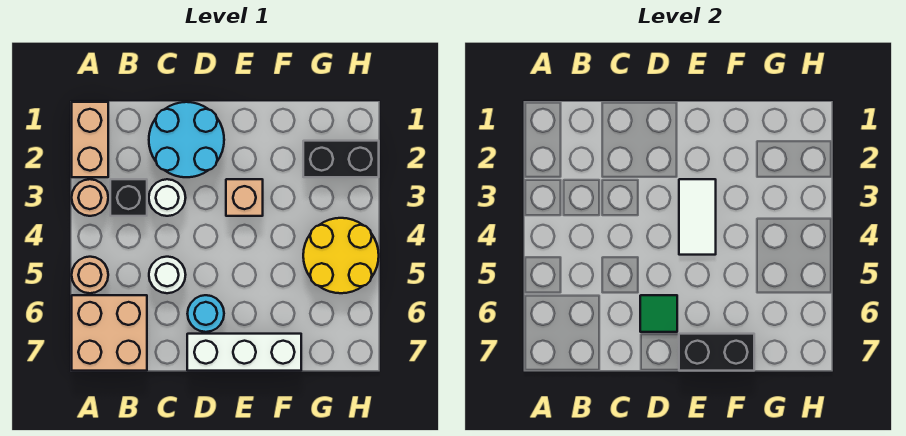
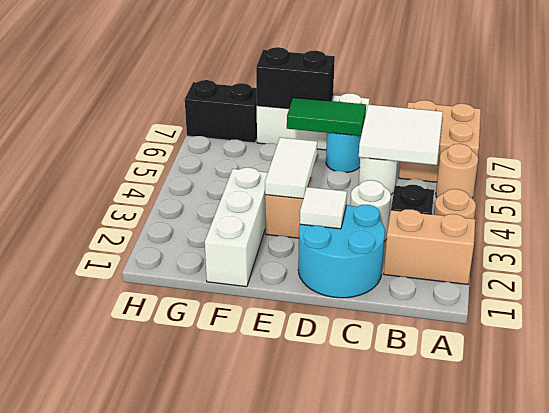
tan brick A1:A2 level 1 -> tan brick A2:B2 level 1
none -> white tile B5:C6 level 2
none -> white tile D2 level 2
green tile D6 level 2 -> green tile D6:E6 level 2
none -> white brick F1:F3 level 1
black brick G2:H2 level 1 -> black brick G7:H7 level 1
yellow round brick G4:H5 level 1 -> none

